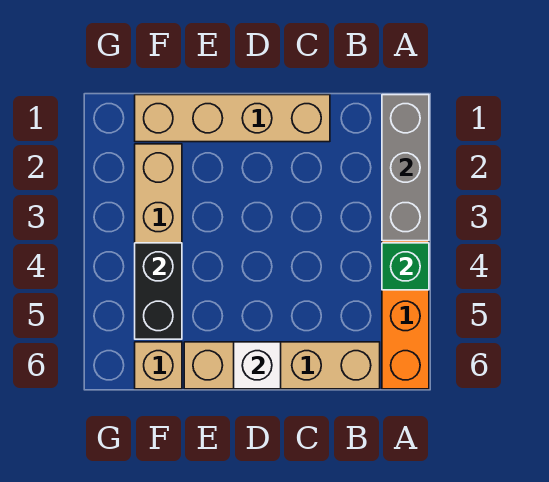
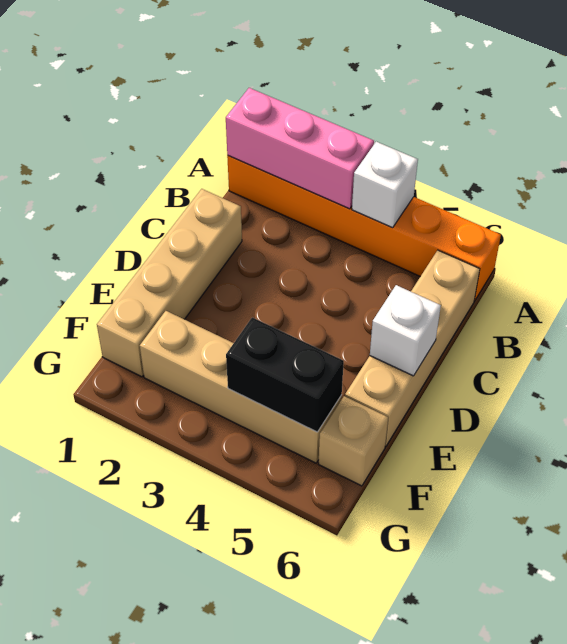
grey brick A1:A3 level 2 -> pink brick A1:A3 level 2
green brick A4 level 2 -> white brick A4 level 2

